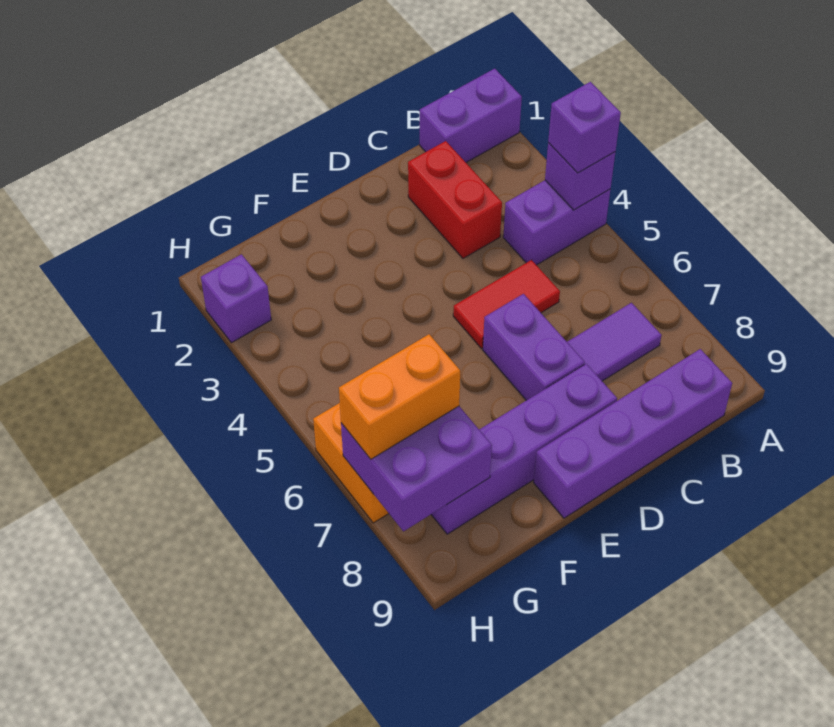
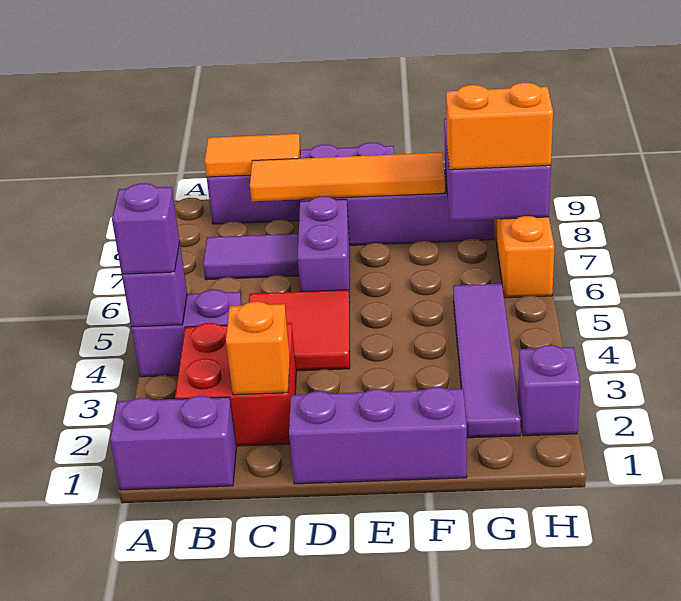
none -> orange tile B9:C9 level 2
red brick C2:C3 level 1 -> red brick B2:C3 level 1
none -> orange brick C2 level 2
red tile C5:D5 level 1 -> red tile C4:D5 level 1
none -> orange tile C8:F8 level 2
none -> purple brick D1:F1 level 1
none -> purple tile G2:G5 level 1

